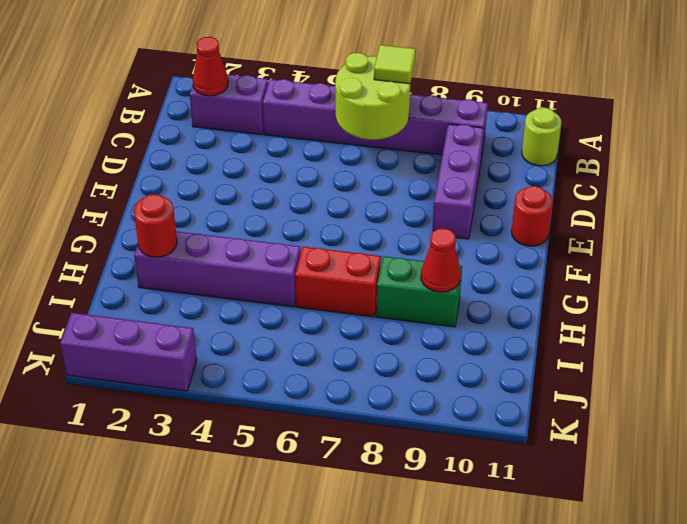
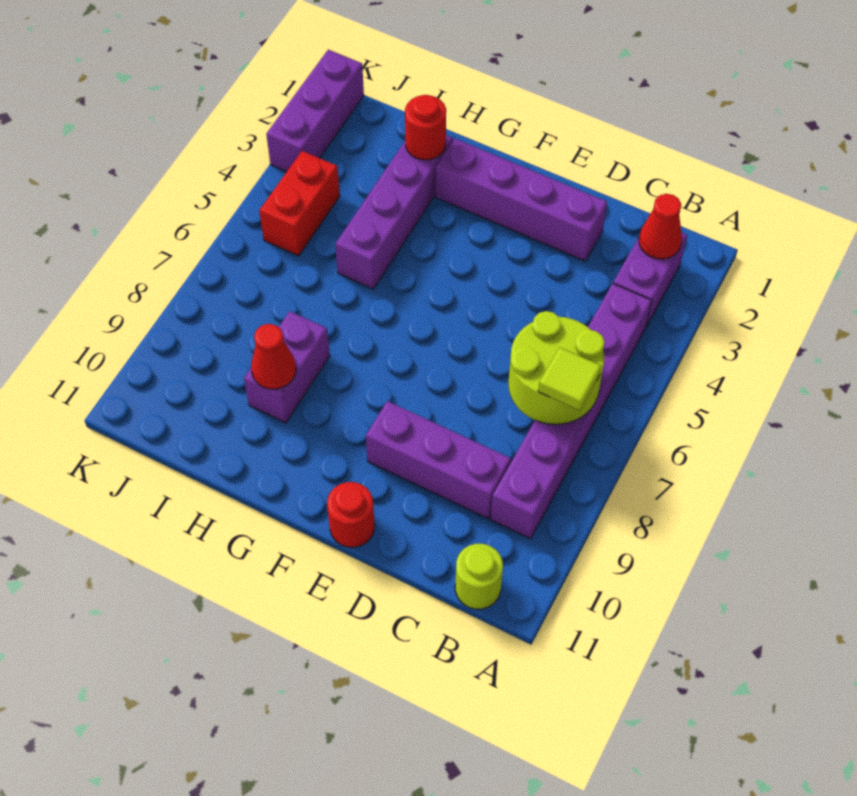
none -> purple brick D2:G2 level 1
red brick H6:H7 level 1 -> red brick J4:J5 level 1
green brick H8:H9 level 1 -> purple brick H8:H9 level 1

